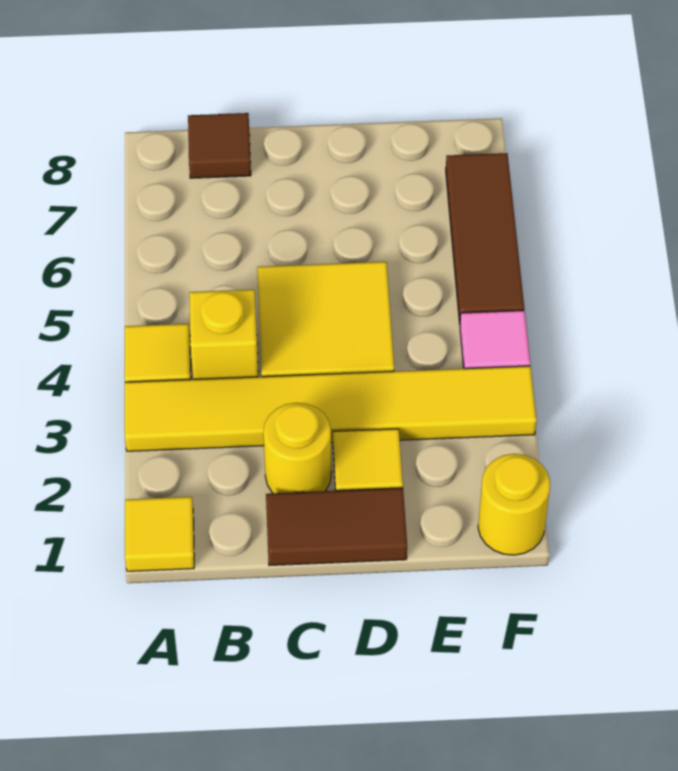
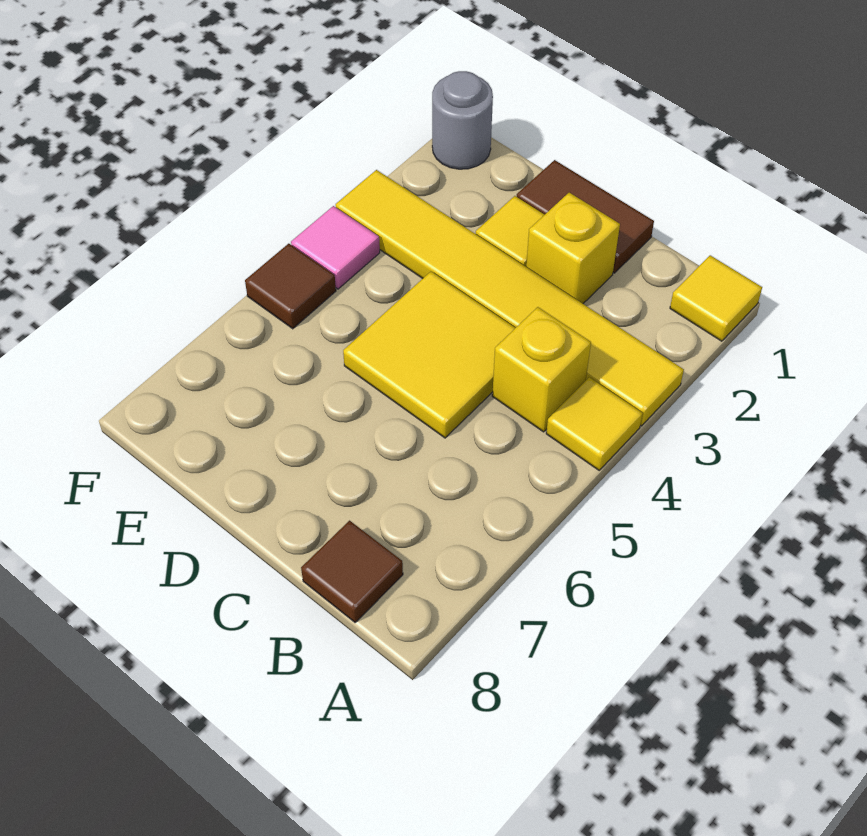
yellow round brick C2 level 1 -> yellow brick C2 level 1
yellow round brick F1 level 1 -> grey round brick F1 level 1
brown tile F5:F7 level 1 -> brown tile F5 level 1

